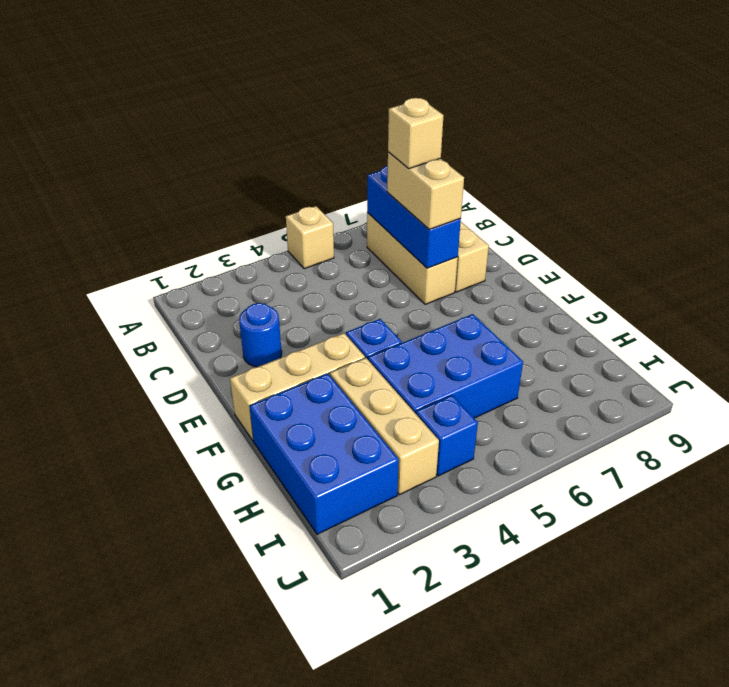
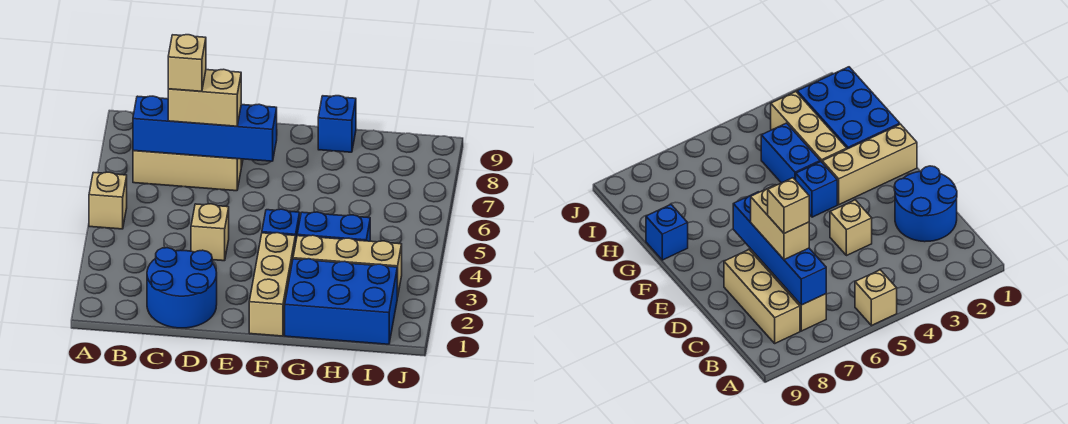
blue brick B7:D7 level 2 -> blue brick B7:E7 level 2
blue round brick D2 level 1 -> blue round brick C1:D2 level 1
none -> tan brick D4 level 1
blue brick G4:H6 level 1 -> blue brick G4:H4 level 1
blue brick I4 level 1 -> blue brick G9 level 1

